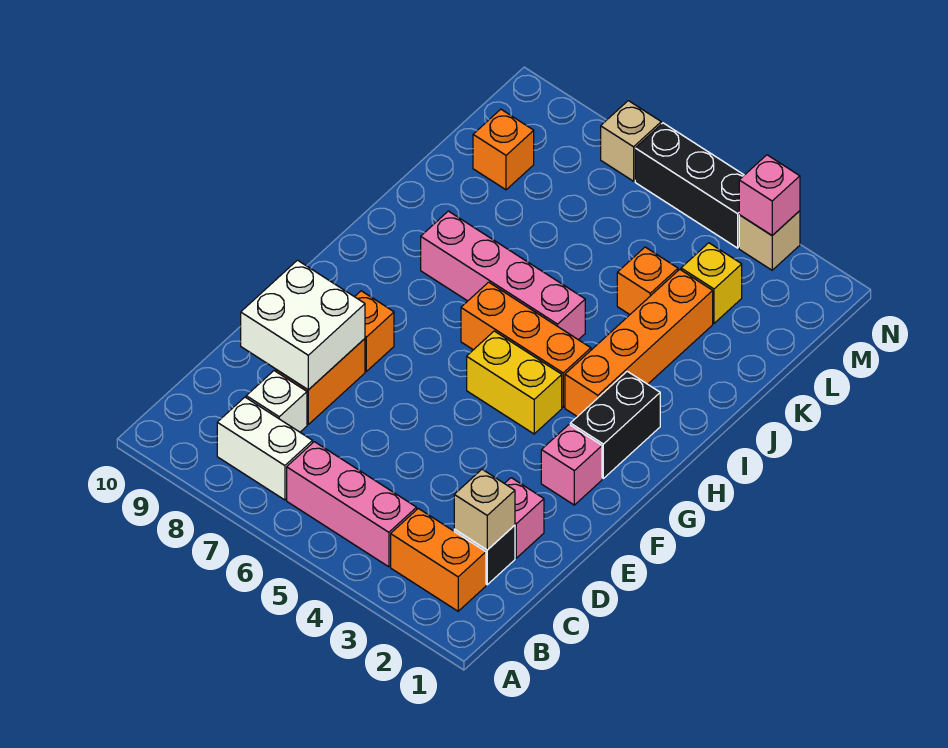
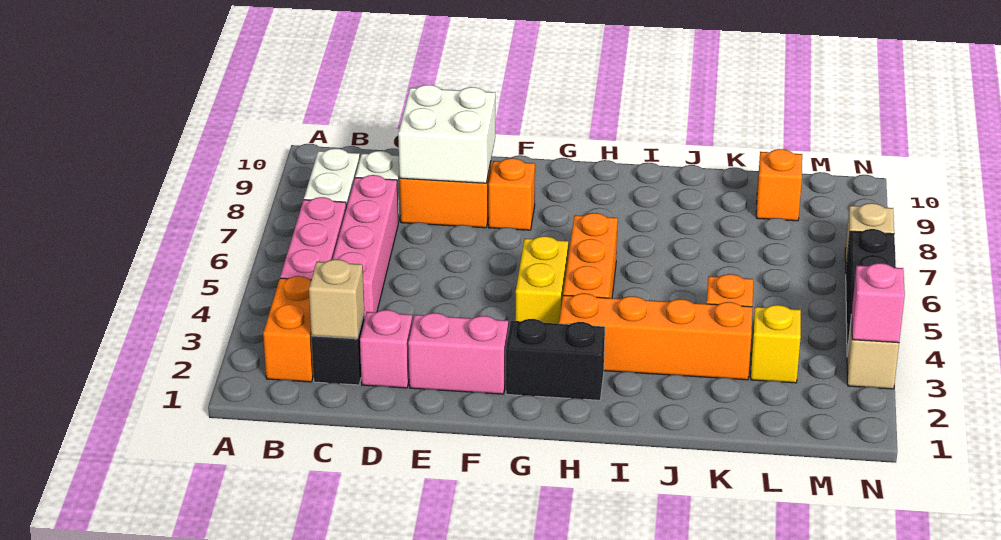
pink brick F2 level 1 -> pink brick E2:F2 level 1
pink brick I5:I8 level 1 -> pink brick C4:C7 level 1

